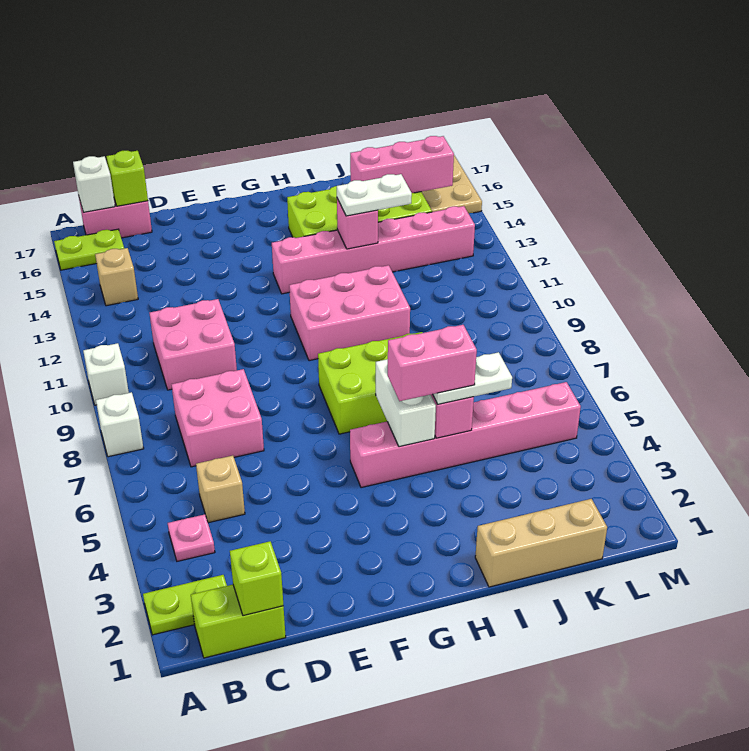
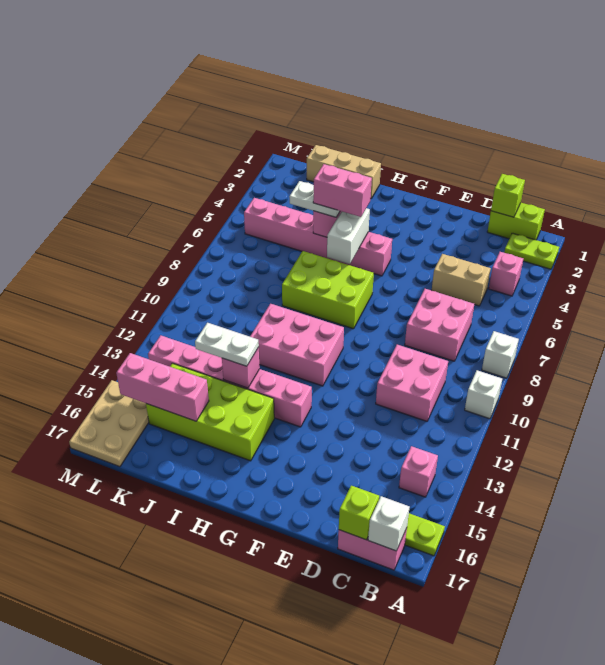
pink plate B4 level 1 -> pink brick B4 level 1
tan brick B14 level 1 -> pink brick B14 level 1
tan brick C5 level 1 -> tan brick C5:D5 level 1

